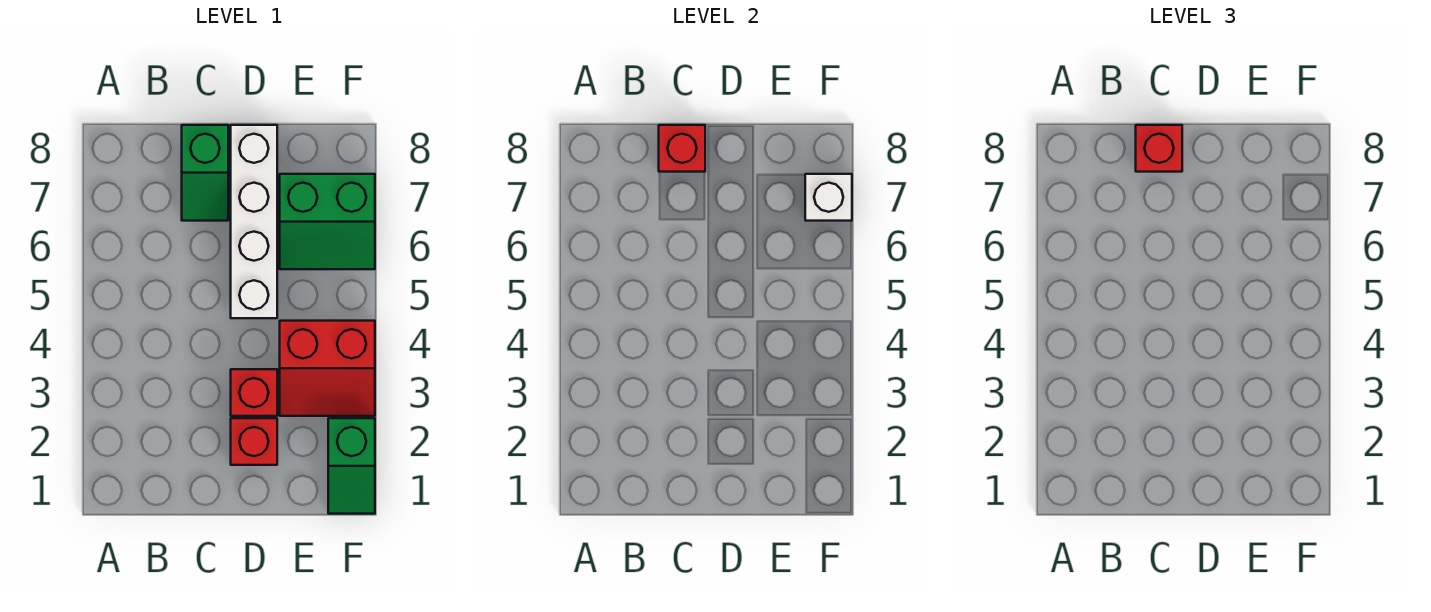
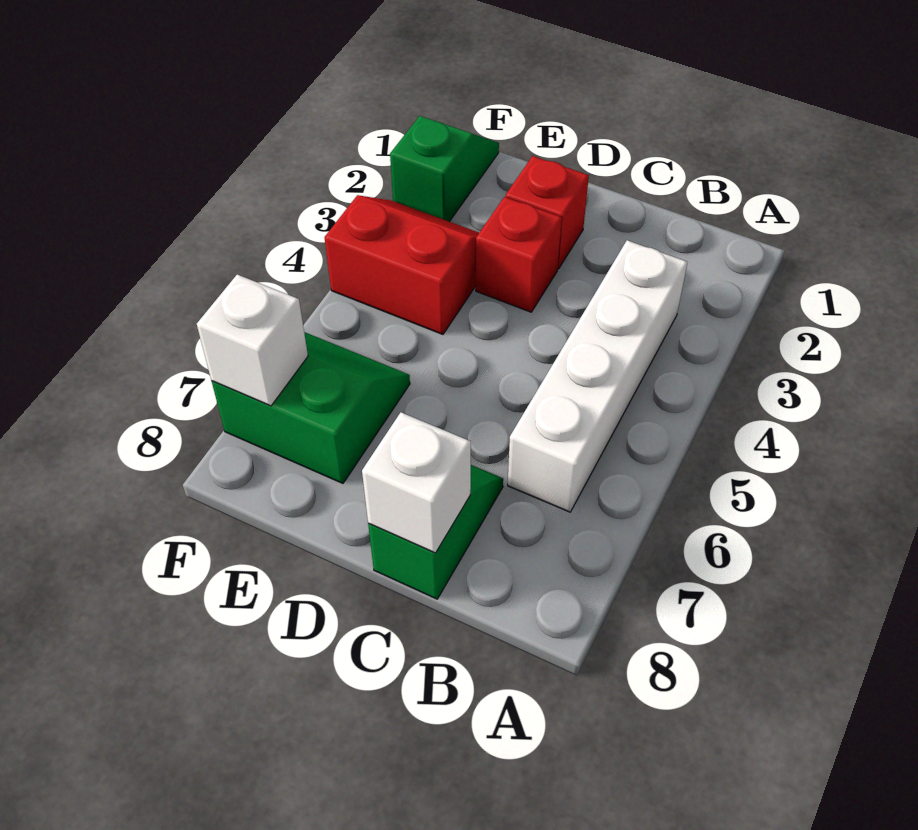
red brick C8 level 2 -> white brick C8 level 2
red brick C8 level 3 -> none
white brick D5:D8 level 1 -> white brick B3:B6 level 1

